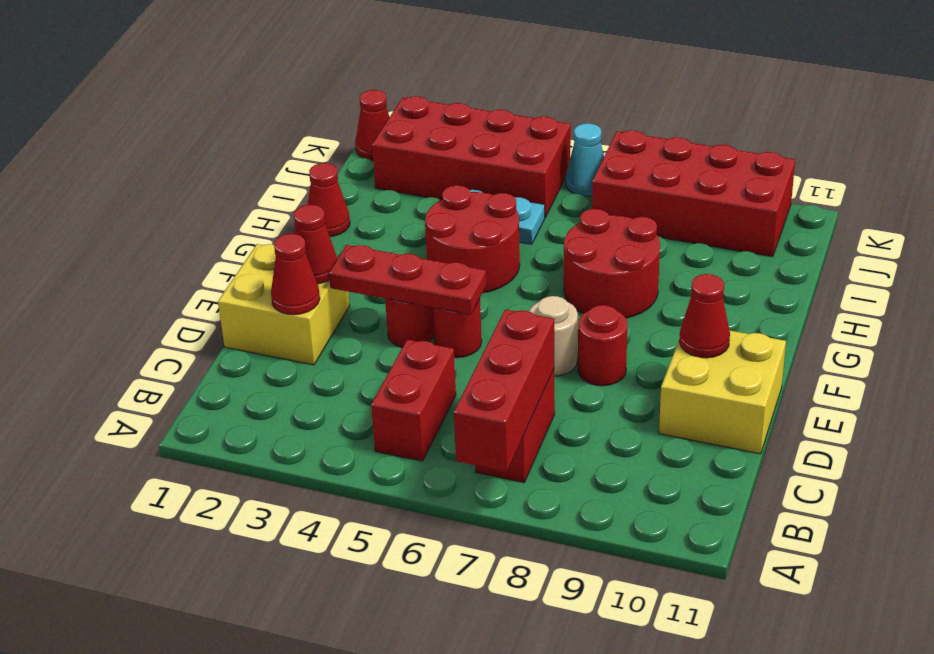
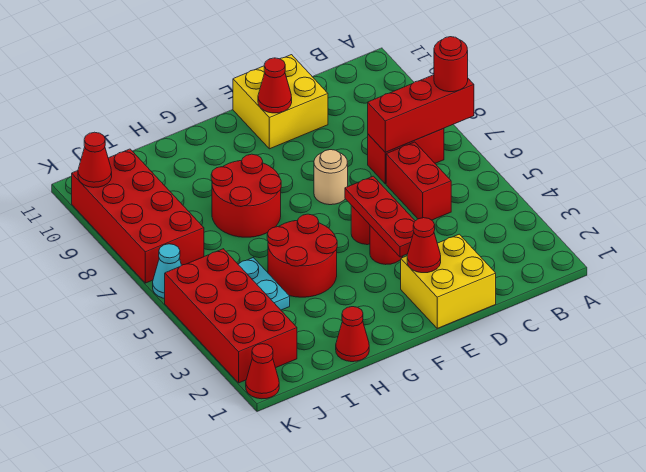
red brick B5:C5 level 1 -> red brick C5:C6 level 1
red cone D2 level 2 -> red cone K10 level 2
red round brick E8 level 1 -> red round brick A7 level 3

